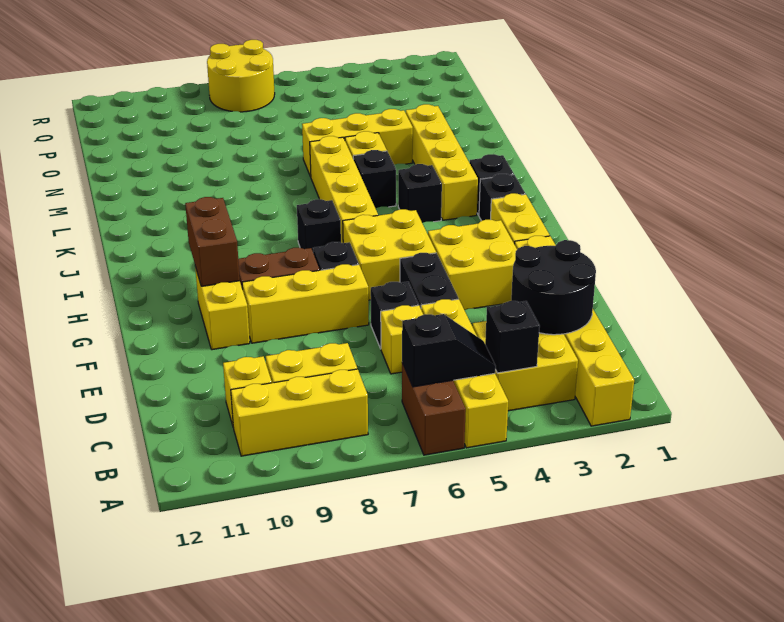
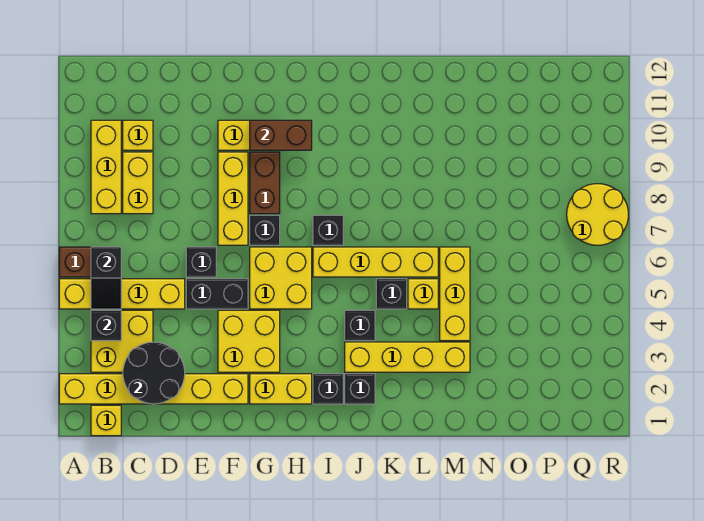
yellow brick D6 level 1 -> yellow brick B1 level 1

